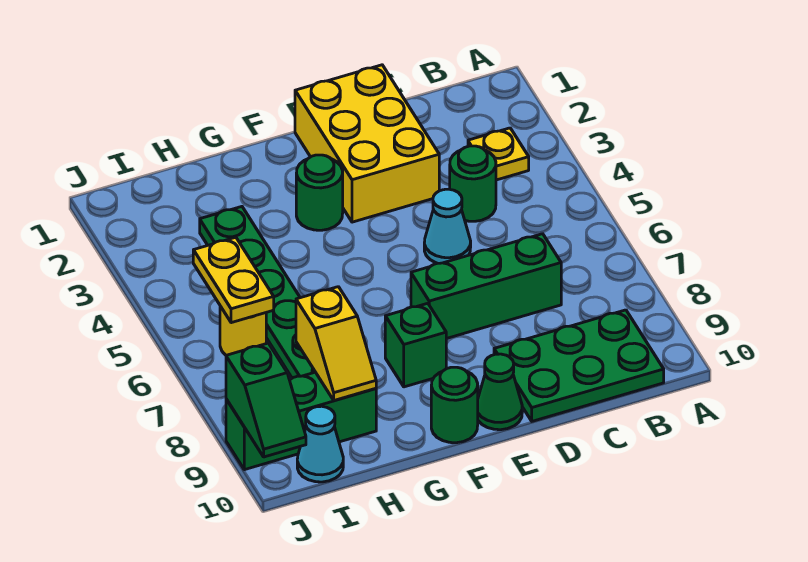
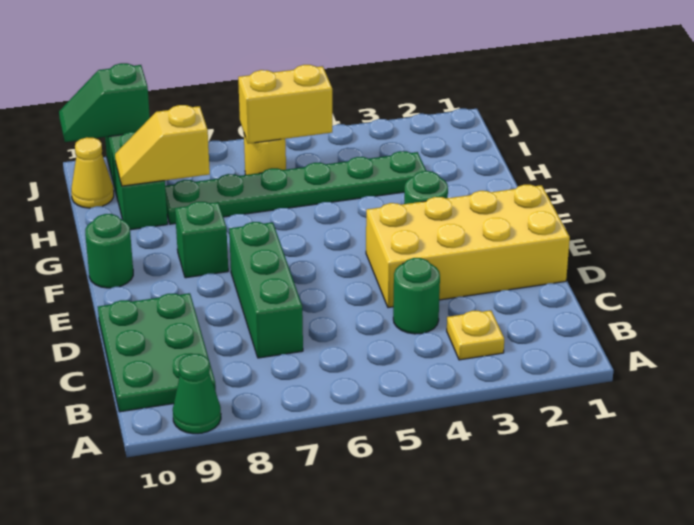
yellow brick D1:E3 level 1 -> yellow brick D1:E4 level 1
cyan cone D5 level 1 -> none
green cone E10 level 1 -> green cone A9 level 1
yellow plate I5:I6 level 2 -> yellow brick I5:I6 level 2
cyan cone I10 level 1 -> yellow cone I10 level 1

